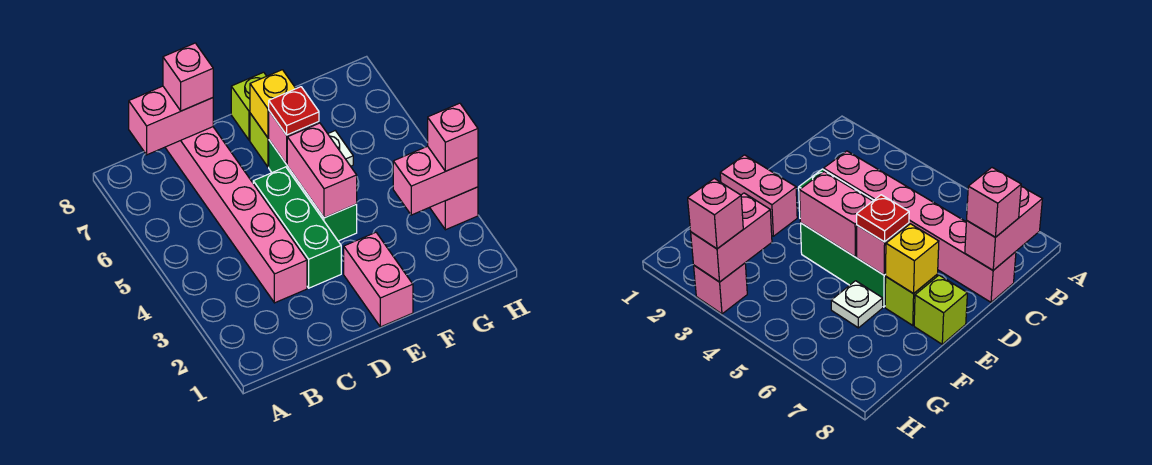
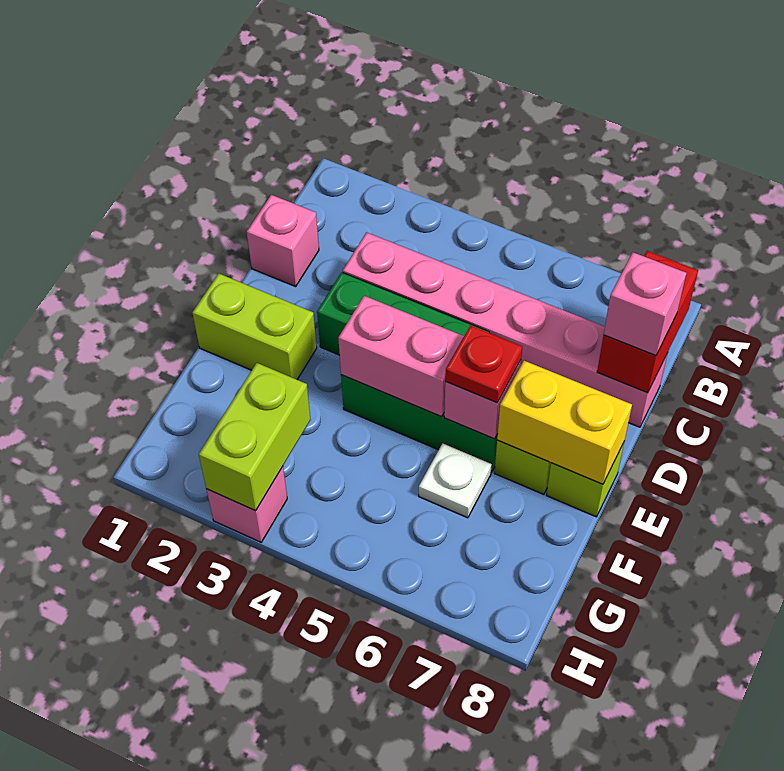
pink brick B8:C8 level 2 -> red brick B8:C8 level 2
pink brick E1:E2 level 1 -> lime brick E1:E2 level 1
yellow brick E7 level 2 -> yellow brick E7:E8 level 2
pink brick G3:H3 level 2 -> lime brick G3:H3 level 2
pink brick H3 level 3 -> pink brick C1 level 1

